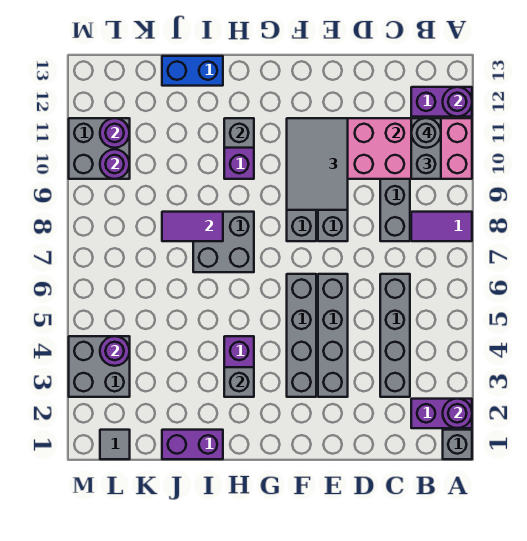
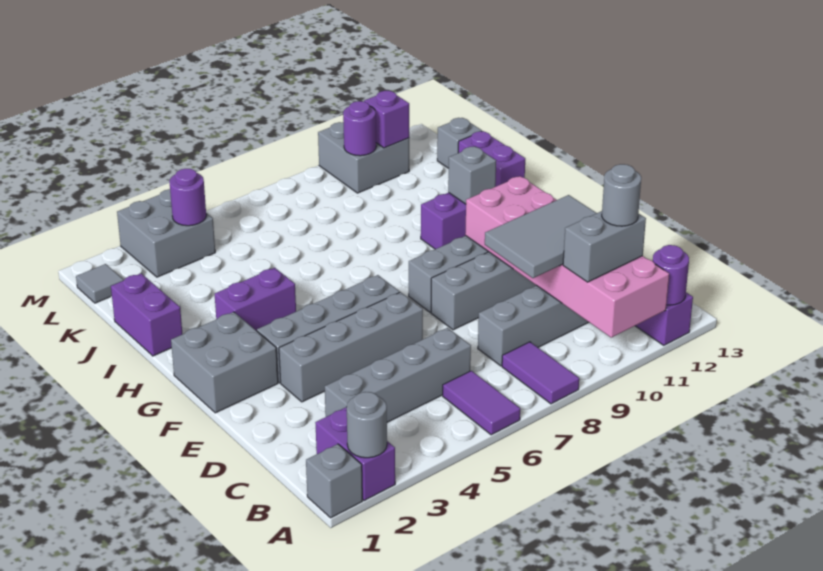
purple round brick A2 level 2 -> grey round brick A2 level 2
grey tile E9:F11 level 3 -> grey tile C9:D11 level 3
grey brick H3 level 2 -> grey brick K13 level 1
grey brick H7:I8 level 1 -> grey brick F1:G2 level 1
purple tile I8:J8 level 2 -> purple tile A6:B6 level 1
blue brick I13:J13 level 1 -> purple brick I13:J13 level 1
purple round brick L11 level 2 -> purple brick L11 level 2

